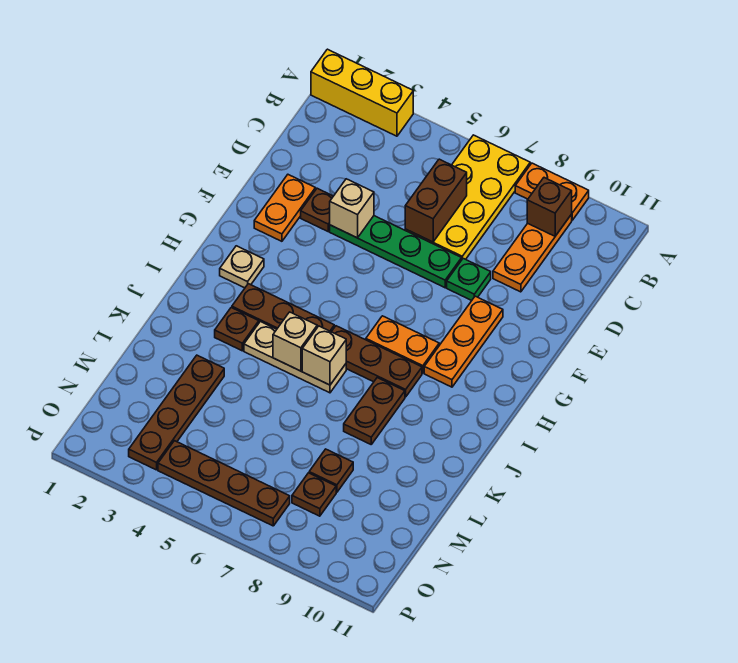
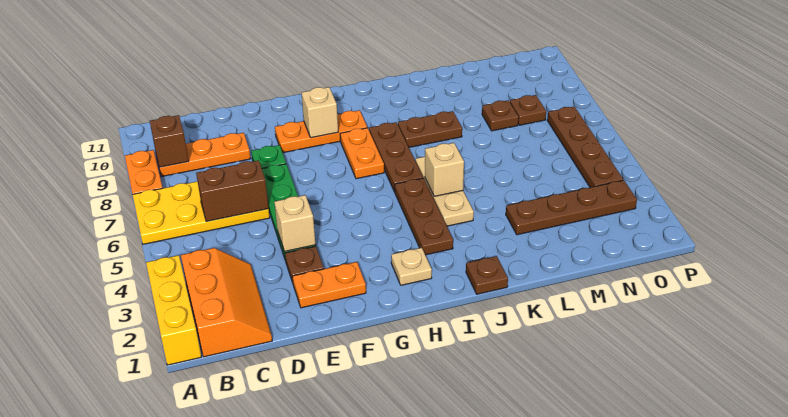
none -> orange slope B1:C3 level 1 top B
brown plate J3 level 1 -> brown plate J1 level 1
tan brick J6 level 2 -> tan brick G9 level 2

